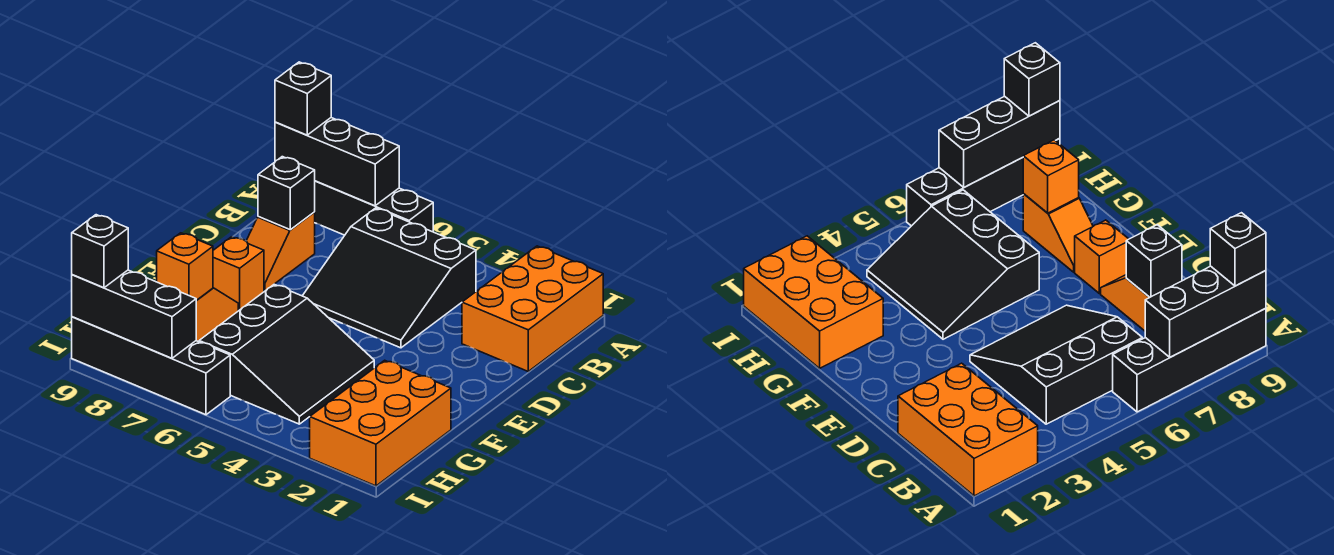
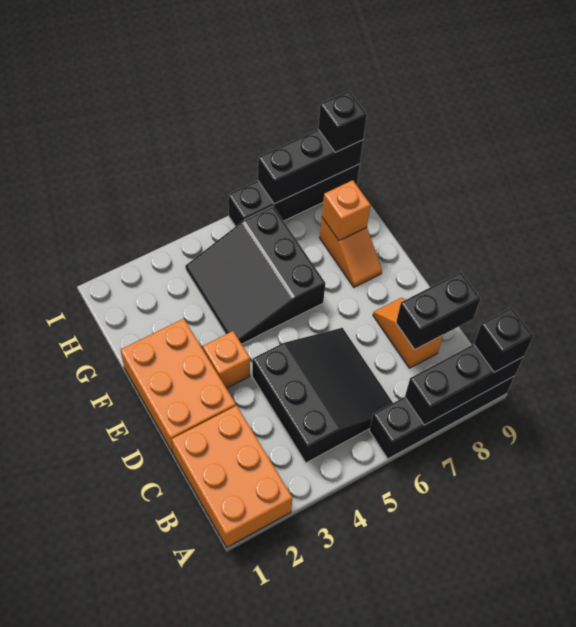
black slope B4:D6 level 1 top B -> black slope B4:D6 level 1 top 4
black brick C8 level 2 -> black brick C8:C9 level 2
orange brick E8 level 1 -> orange brick E3 level 1
orange brick G1:I2 level 1 -> orange brick D1:F2 level 1

